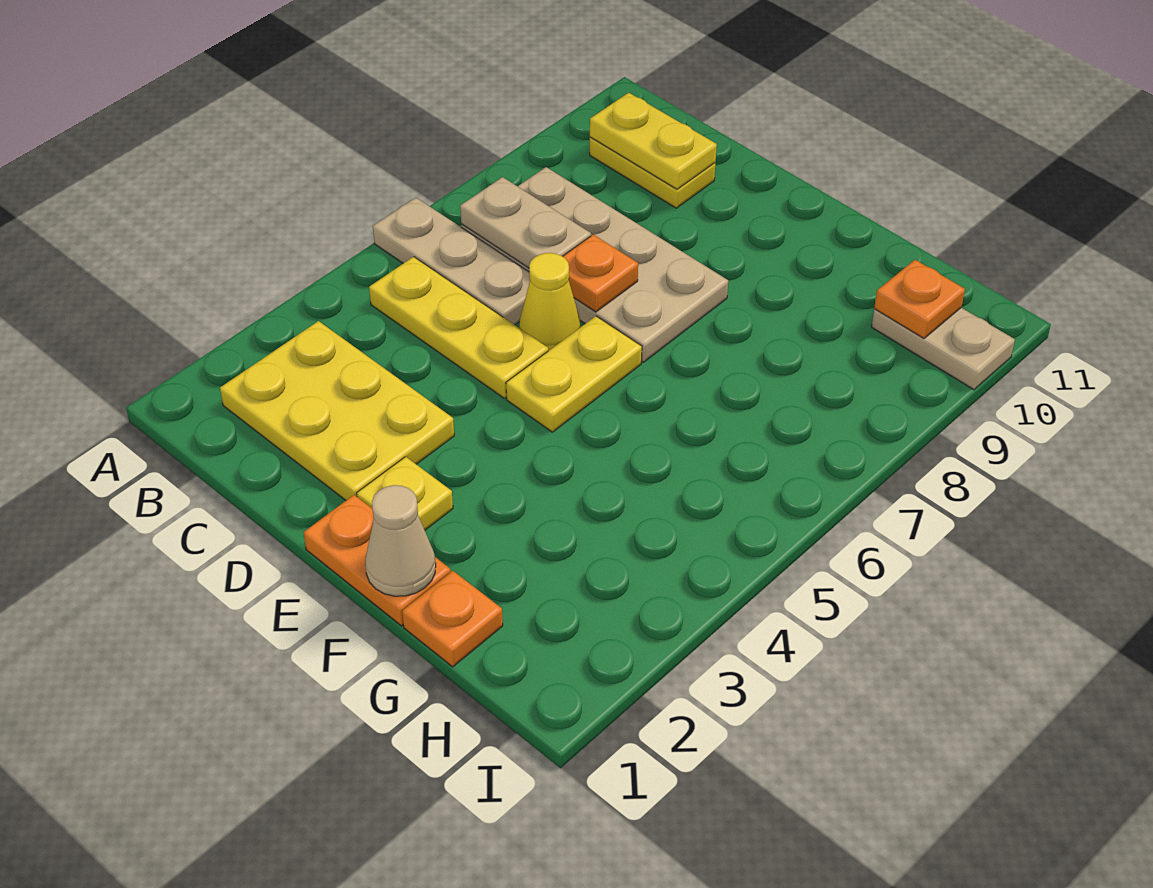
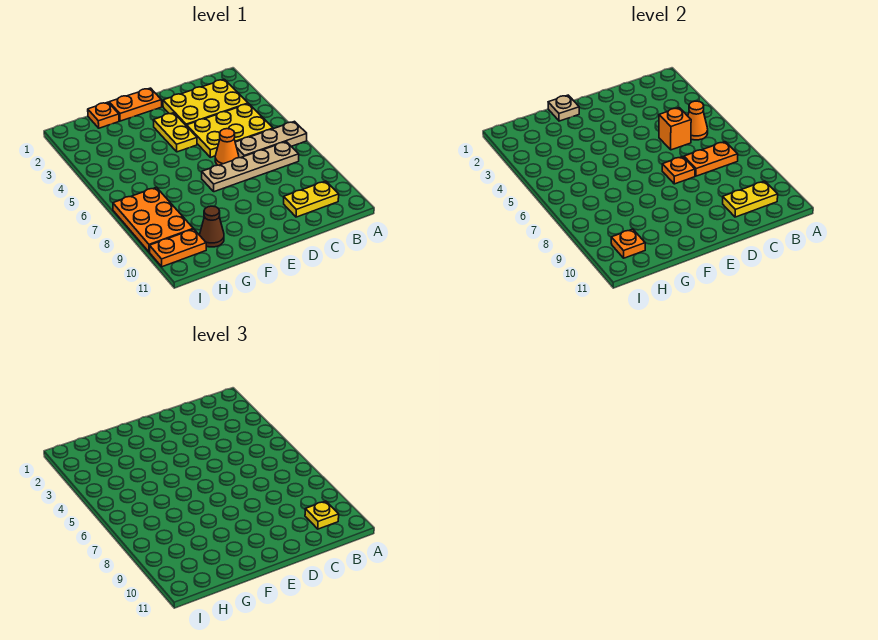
yellow plate B5:D5 level 1 -> yellow plate B4:D5 level 1
none -> orange cone B5 level 2
tan plate B7:E8 level 1 -> tan plate B7:E7 level 1
tan plate B7:C7 level 2 -> orange plate B7:C7 level 2
none -> orange brick C5 level 2
yellow cone D6 level 1 -> orange cone D6 level 1
yellow plate E2 level 1 -> yellow plate B10 level 3
yellow plate E5:E6 level 1 -> yellow plate E3:E4 level 1
tan cone F1 level 2 -> tan plate F1 level 2
none -> brown cone G10 level 1
none -> orange plate H7:I9 level 1
tan plate H10:I10 level 1 -> orange plate H10:I10 level 1

